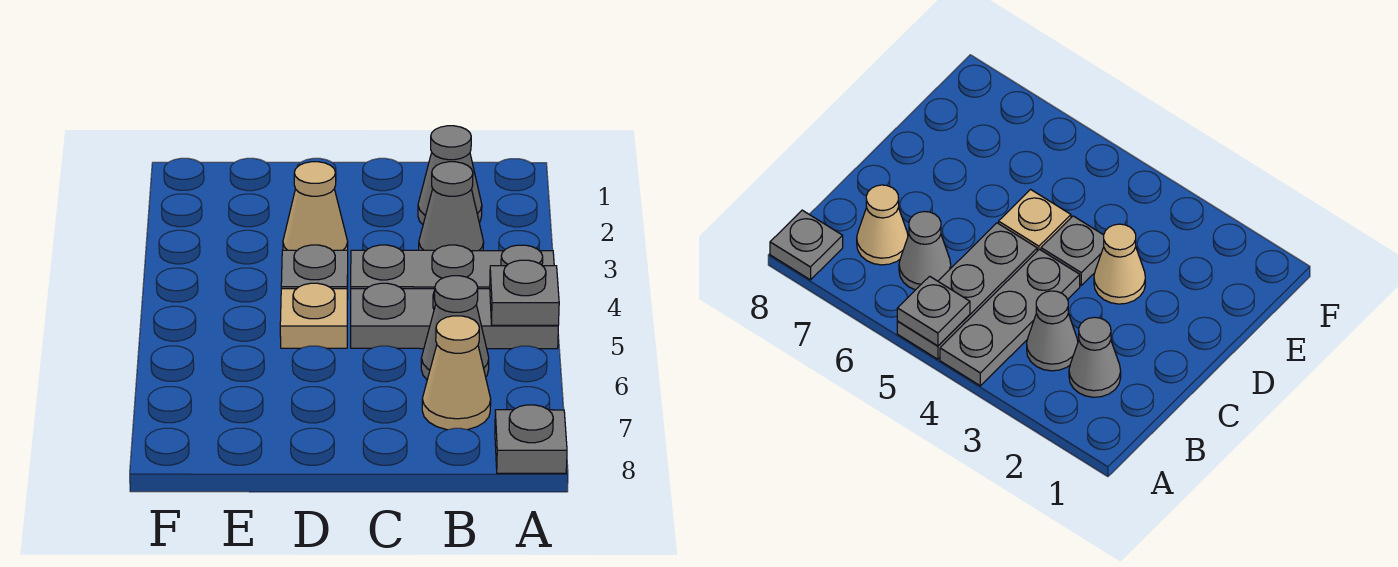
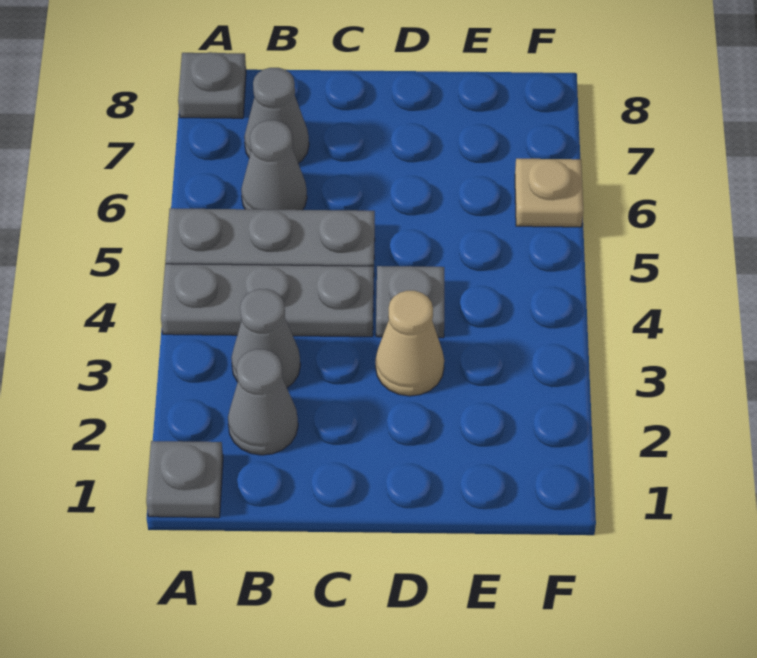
grey plate A5 level 2 -> grey plate A1 level 1
tan cone B7 level 1 -> grey cone B7 level 1
tan plate D5 level 1 -> tan plate F6 level 1

